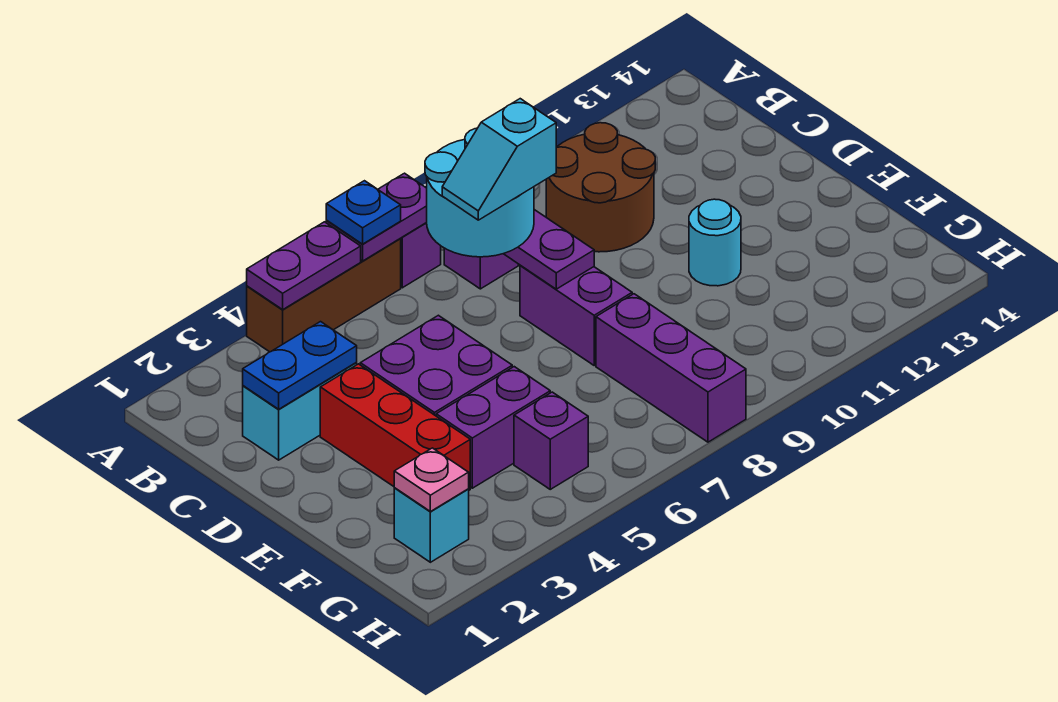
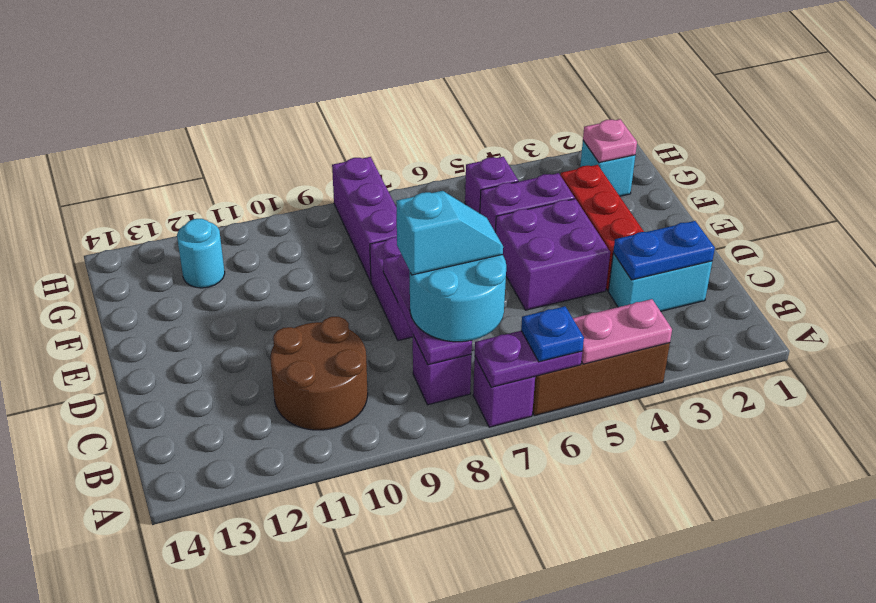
purple plate A4:A5 level 2 -> pink plate A4:A5 level 2
cyan round brick E11 level 1 -> cyan round brick G12 level 1

